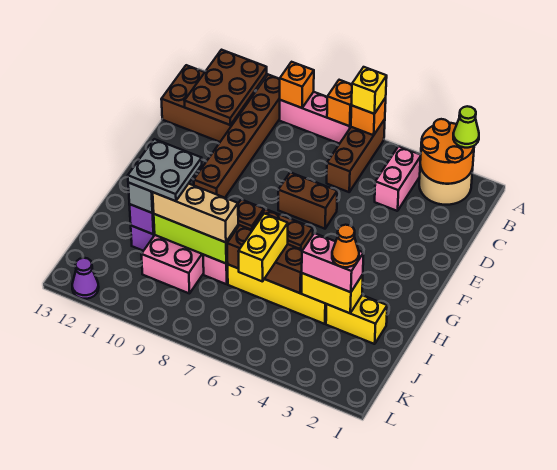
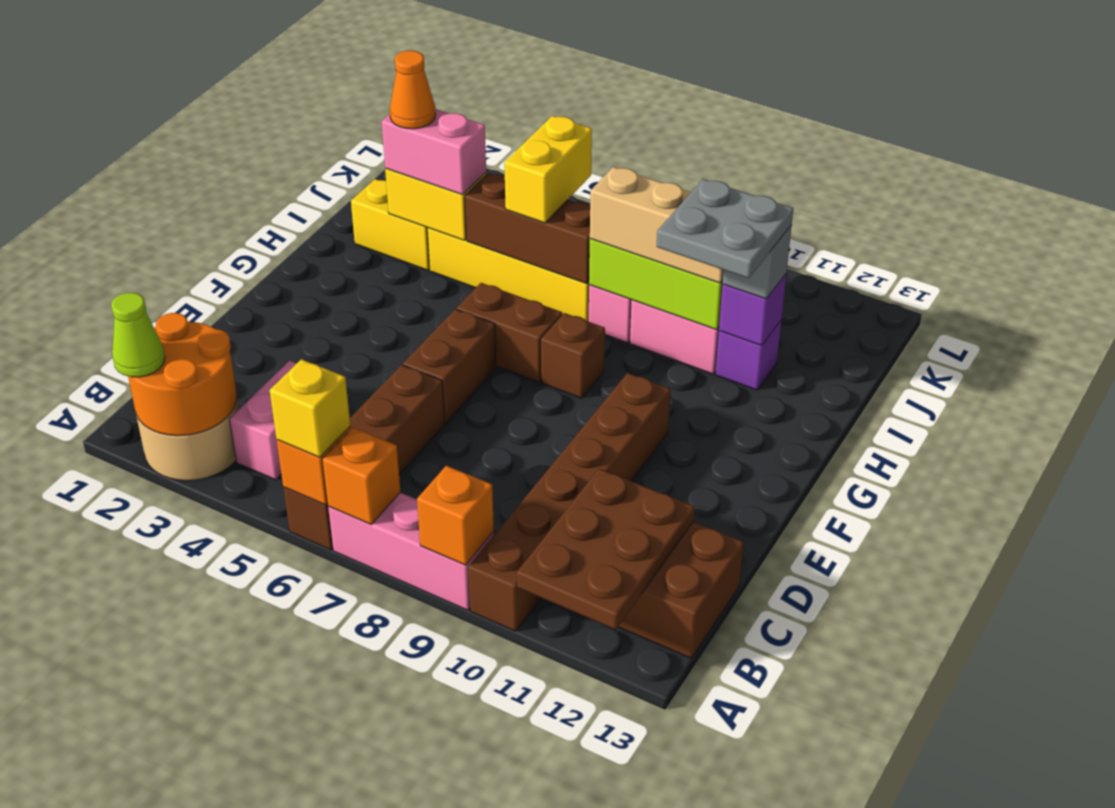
brown brick A6:C6 level 1 -> brown brick A6:D6 level 1
brown brick E6:E7 level 1 -> brown brick E6:F6 level 1
purple cone L12 level 1 -> none

